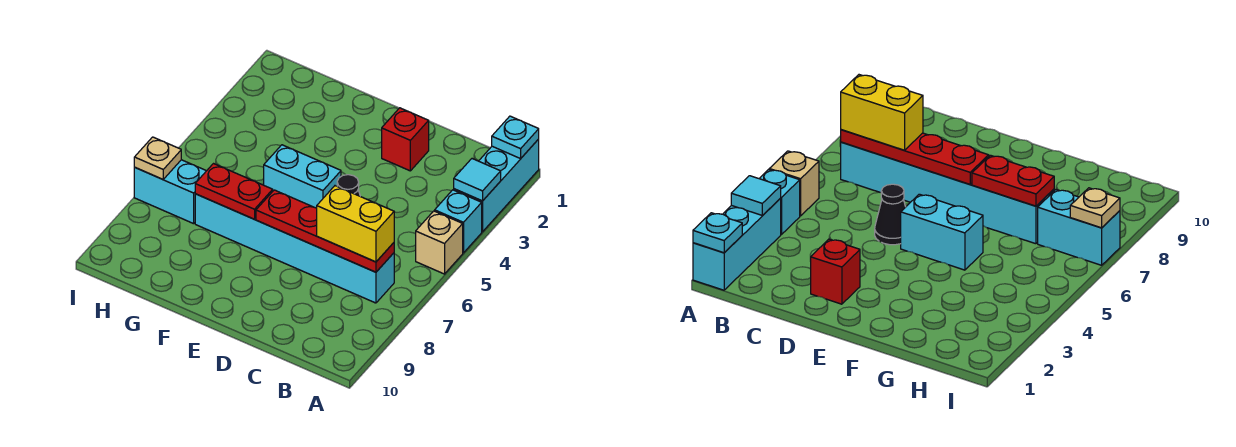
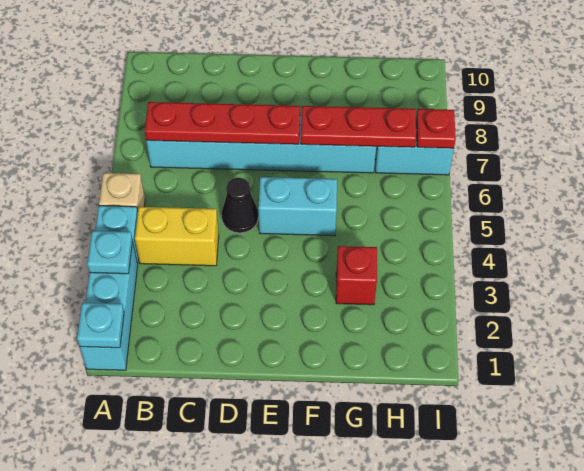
cyan tile A3 level 2 -> cyan plate A3 level 2
yellow brick B7:C7 level 3 -> yellow brick B4:C4 level 1
red brick D2 level 1 -> red brick G3 level 1
red plate F7:G7 level 2 -> red plate F7:H7 level 2
tan plate I7 level 2 -> red plate I7 level 2

